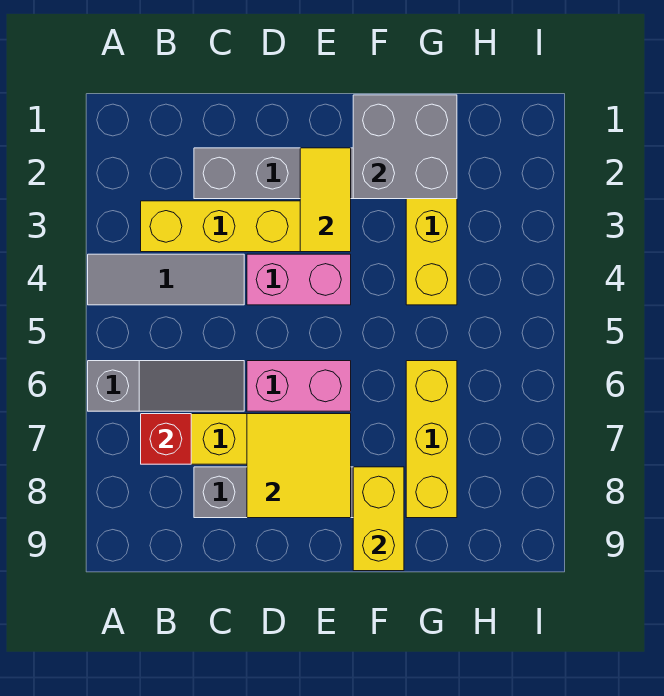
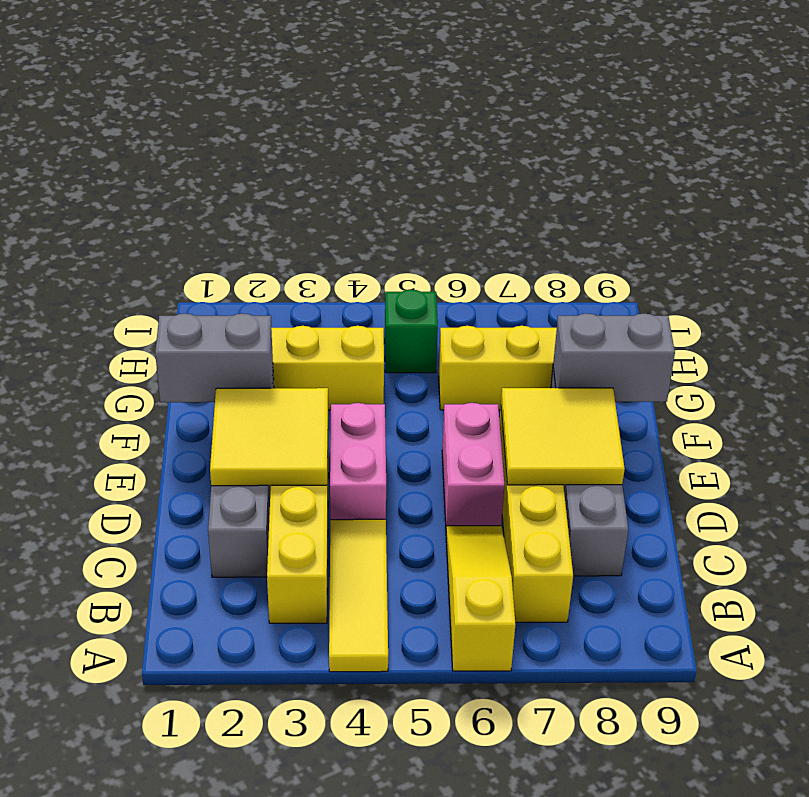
grey tile A4:C4 level 1 -> yellow tile A4:C4 level 1
grey slope A6:C6 level 1 top A -> yellow slope A6:C6 level 1 top A
red brick B7 level 2 -> none
yellow tile E2:E3 level 2 -> yellow tile D2:E3 level 2
grey brick F1:G2 level 2 -> grey brick F1:F2 level 2
yellow brick F8:F9 level 2 -> grey brick F8:F9 level 2
none -> green brick H5 level 1

